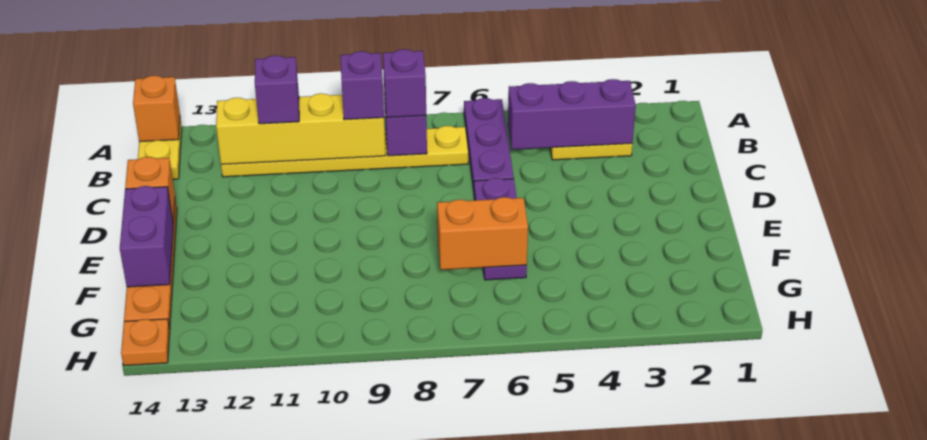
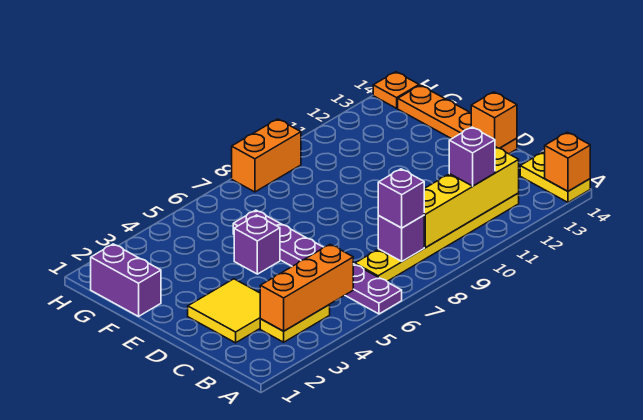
purple brick B3:B5 level 2 -> orange brick B3:B5 level 2
purple brick B9 level 3 -> purple brick E5 level 1
none -> yellow tile C2:D3 level 1
purple brick E14:F14 level 2 -> purple brick F1:G1 level 1
orange brick F6:F7 level 2 -> orange brick H8:H9 level 1

